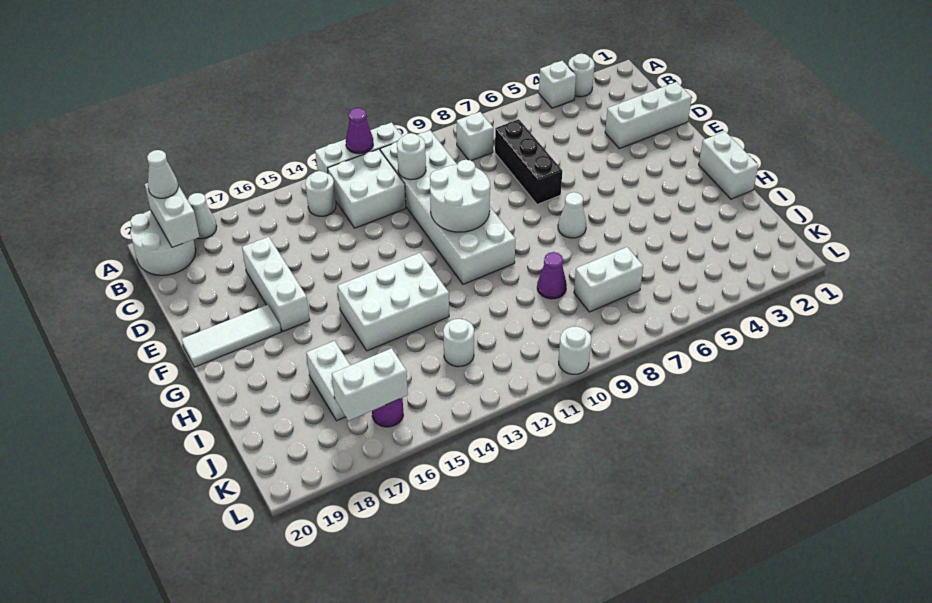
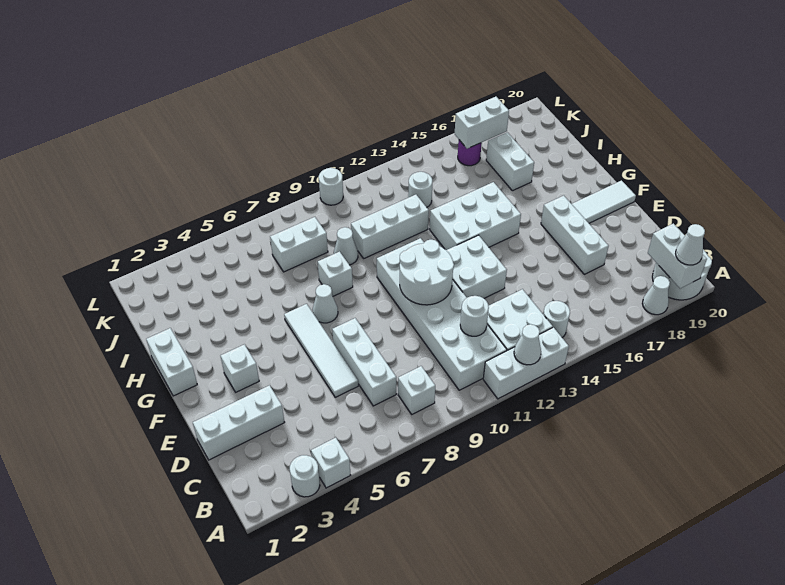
purple cone A12 level 2 -> white cone A12 level 2
black brick C7:E7 level 1 -> white brick C7:E7 level 1
none -> white tile D6:G6 level 1
none -> white brick E12:F13 level 1
none -> white brick F3 level 1
none -> white brick H8 level 1
purple cone I9 level 1 -> white cone I9 level 1
none -> white brick I10:I12 level 1

